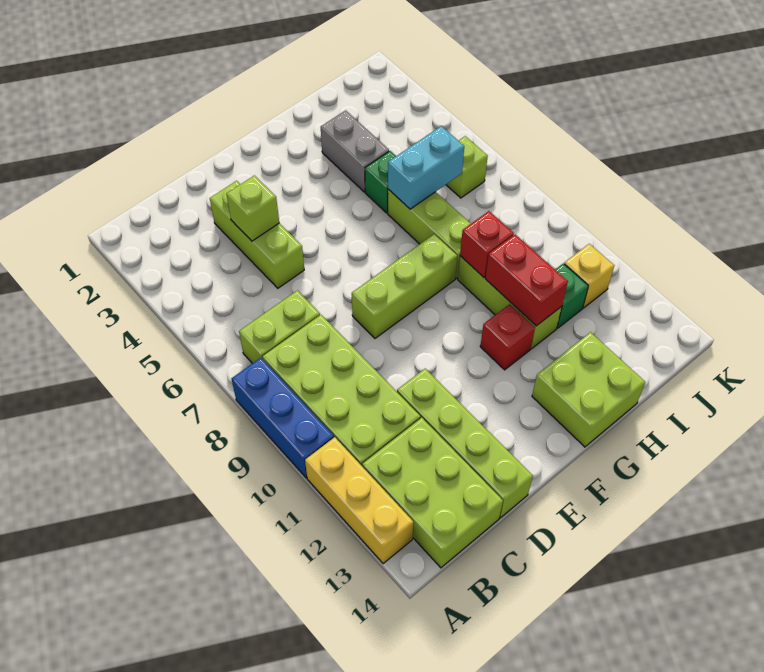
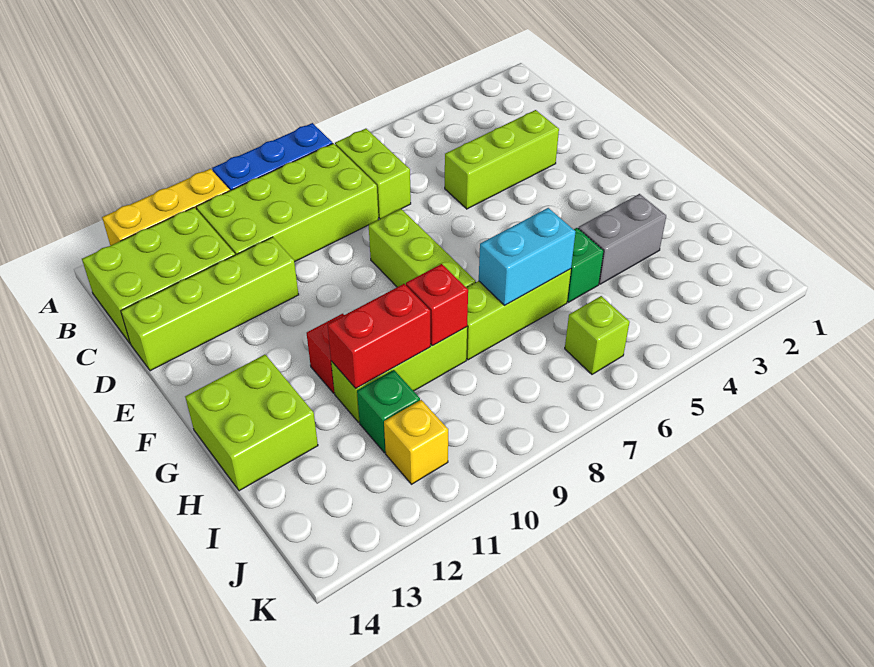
lime brick D4 level 2 -> none
cyan brick H6:I6 level 2 -> cyan brick H6:H7 level 2

